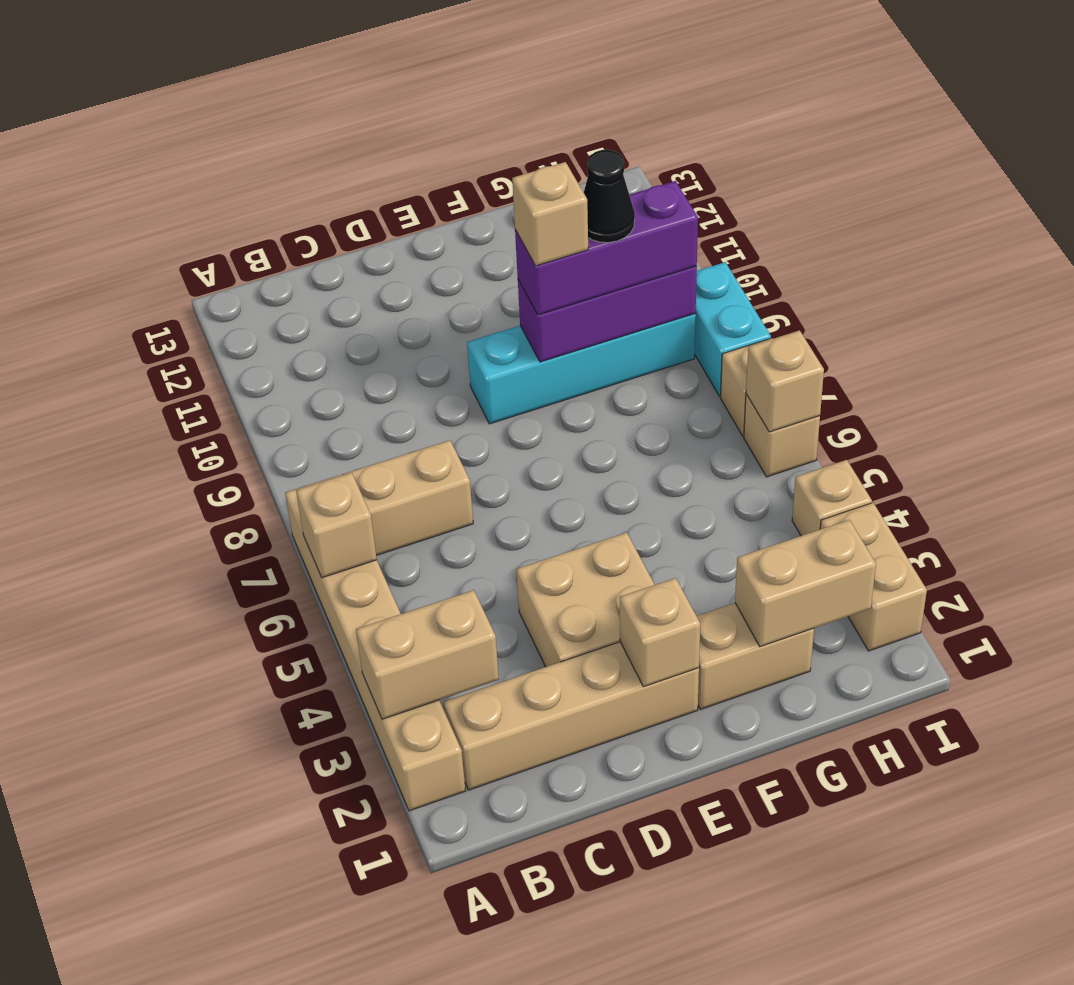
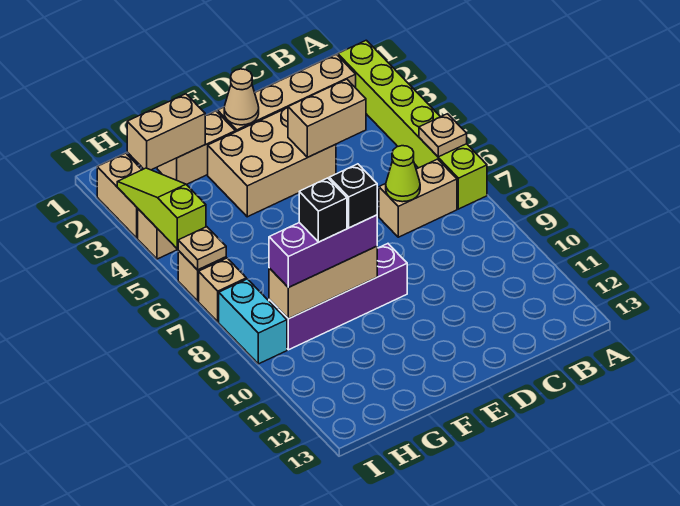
tan brick A2:A7 level 1 -> lime brick A2:A7 level 1
tan brick A3:B3 level 2 -> tan brick C4:D4 level 2
tan brick A6 level 2 -> tan plate A6 level 2
none -> lime cone C7 level 2
tan brick D3:E4 level 1 -> tan brick D3:F4 level 1
tan brick E2 level 2 -> tan cone E2 level 2
cyan brick E9:H9 level 1 -> purple brick E9:H9 level 1
purple brick F9:H9 level 2 -> tan brick F9:H9 level 2
tan brick F9 level 4 -> black brick F9 level 4
black cone G9 level 4 -> black brick G9 level 4
none -> lime slope I3:I5 level 2 top 5
tan brick I6 level 2 -> tan plate I6 level 2

